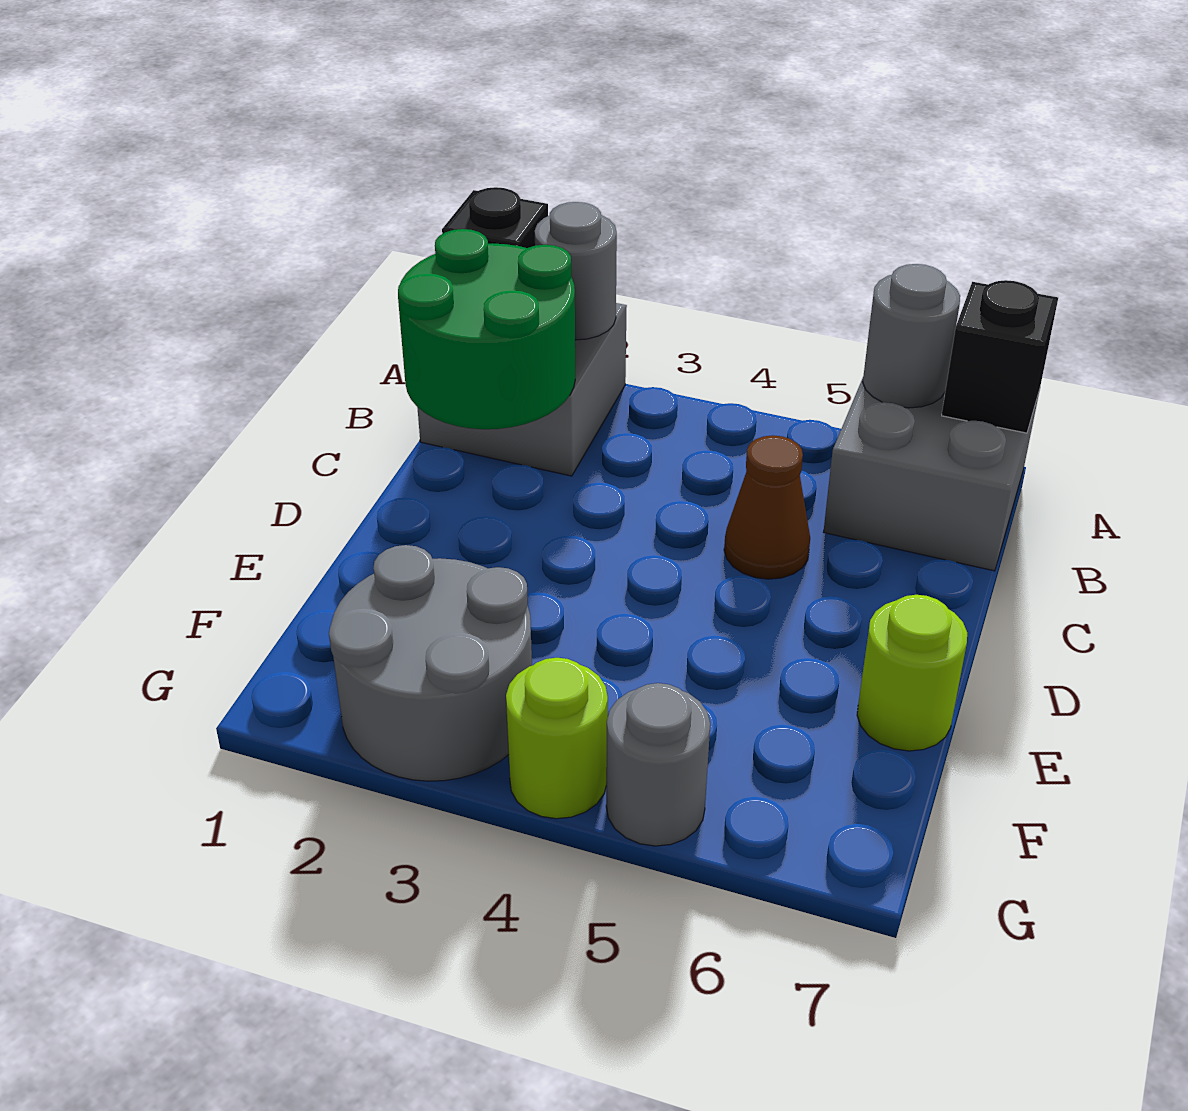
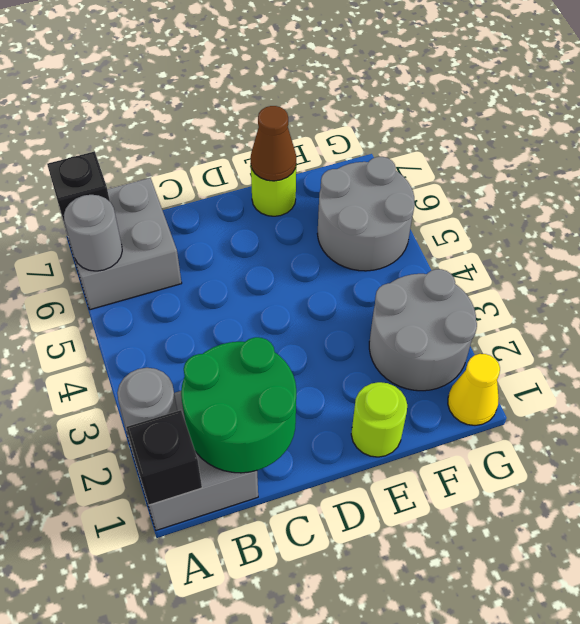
brown cone C5 level 1 -> brown cone E7 level 2
none -> yellow cone G1 level 1
lime round brick G4 level 1 -> lime round brick E1 level 1
grey round brick G5 level 1 -> grey round brick F5:G6 level 1

